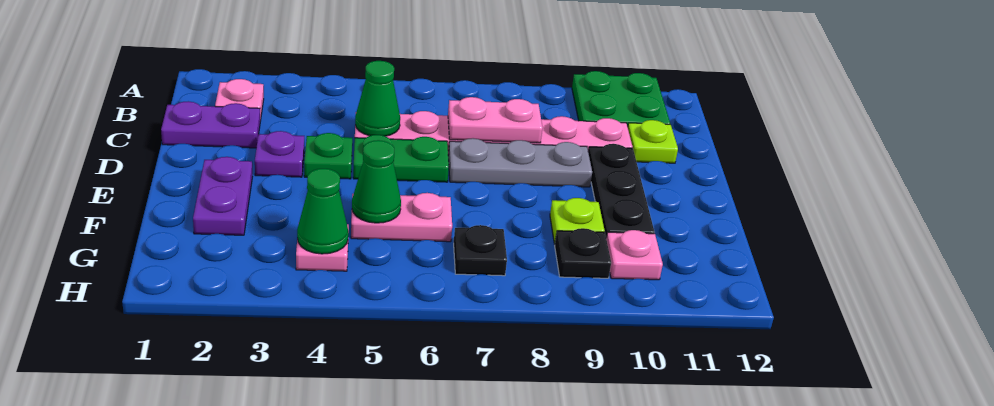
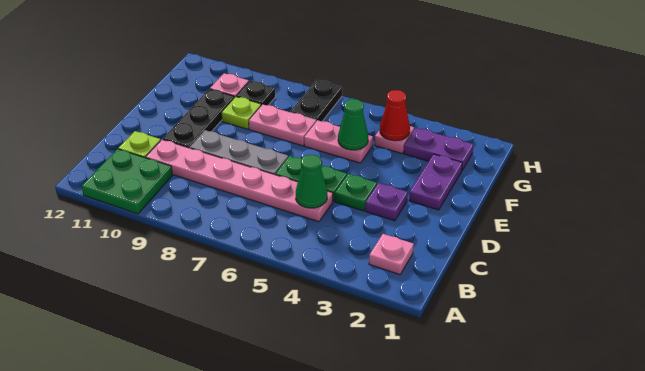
purple plate C1:C2 level 1 -> purple plate G2:G3 level 1
pink plate C7:C8 level 2 -> pink plate F7:F8 level 1
green cone G4 level 2 -> red cone G4 level 2
black plate G7 level 1 -> black plate G7:H7 level 1

